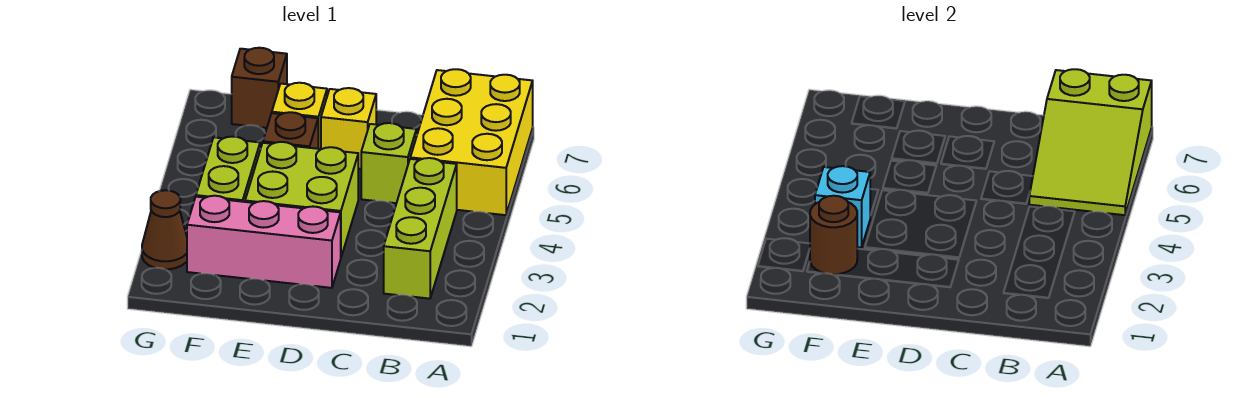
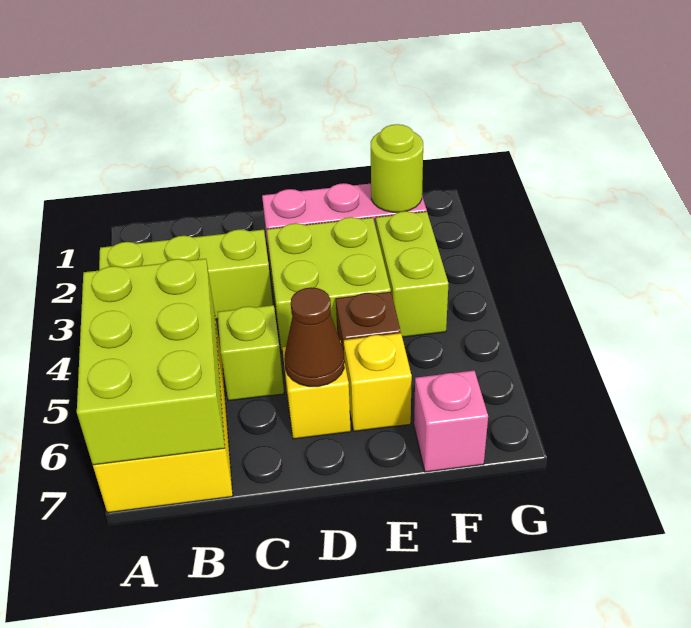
lime slope A5:B7 level 2 top 7 -> lime brick A5:B7 level 2
lime brick B2:B4 level 1 -> lime brick A3:C3 level 1
brown round brick F2 level 2 -> lime round brick F2 level 2
cyan brick F3 level 2 -> none
brown brick F7 level 1 -> pink brick F7 level 1
brown cone G2 level 1 -> brown cone D6 level 2

